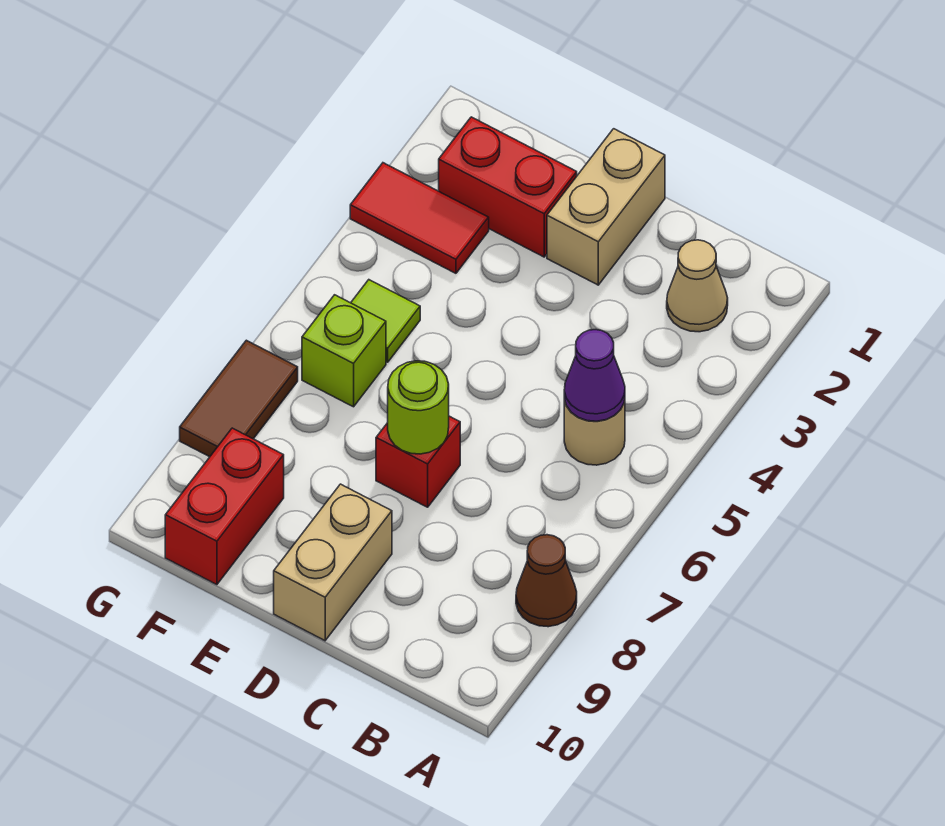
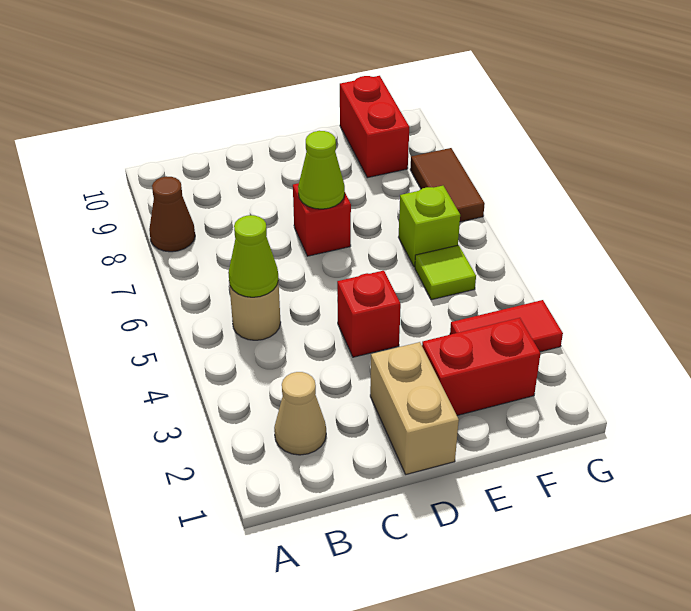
purple cone B5 level 2 -> lime cone B5 level 2
none -> red brick D4 level 1
lime round brick D7 level 2 -> lime cone D7 level 2
tan brick D9:D10 level 1 -> none

